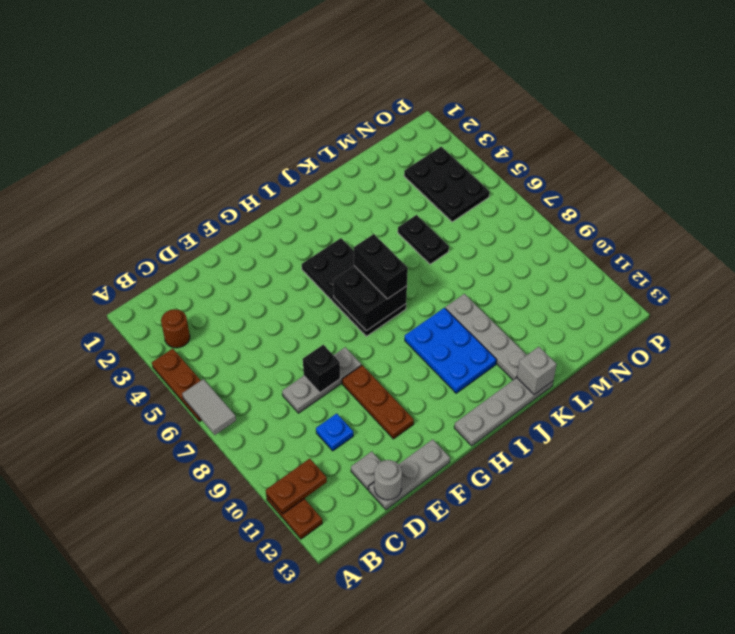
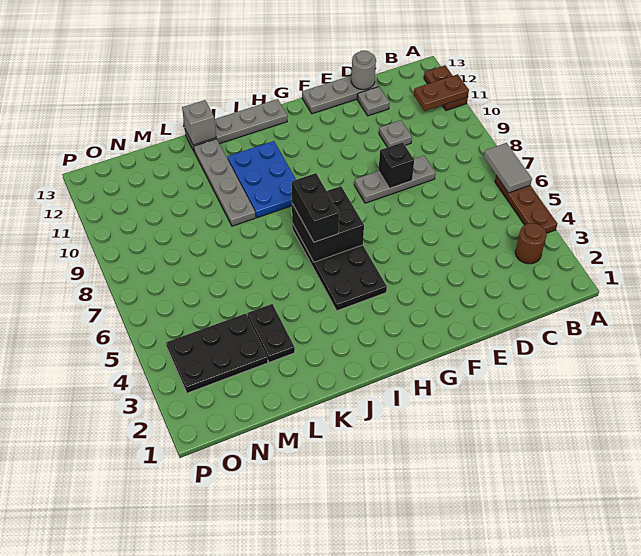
blue plate D10 level 1 -> grey plate D10 level 1
brown plate F9:F11 level 1 -> none
black plate L5:L6 level 1 -> black plate L3:L4 level 1
black plate N3:O5 level 1 -> black plate M3:O4 level 1

